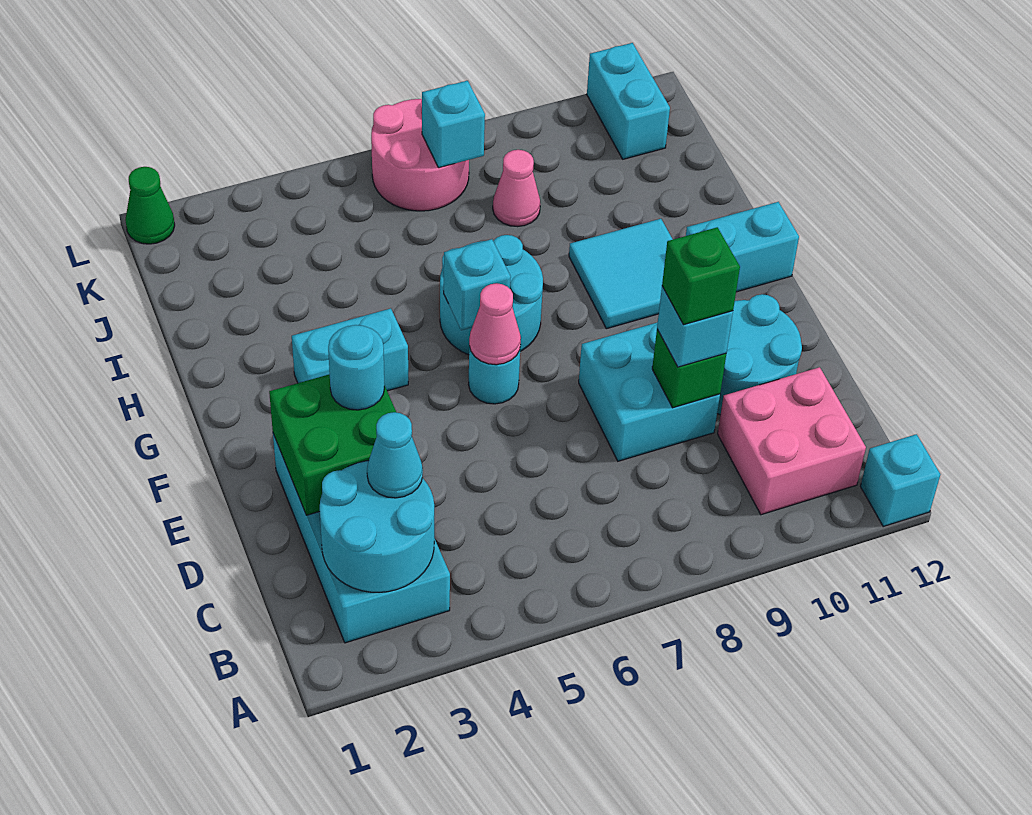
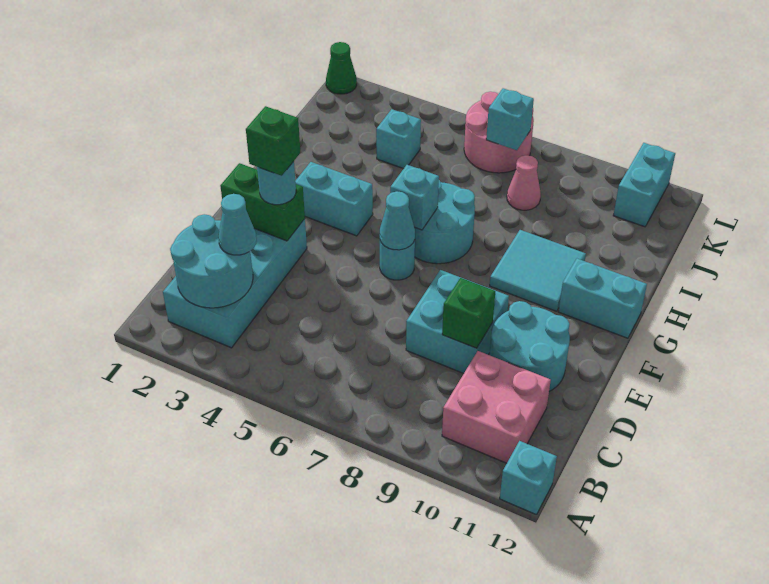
green brick D2:E3 level 2 -> green brick E2:E3 level 2
cyan brick D9 level 3 -> cyan brick J4 level 1
green brick D9 level 4 -> green brick E3 level 4
pink cone F6 level 2 -> cyan cone F6 level 2

